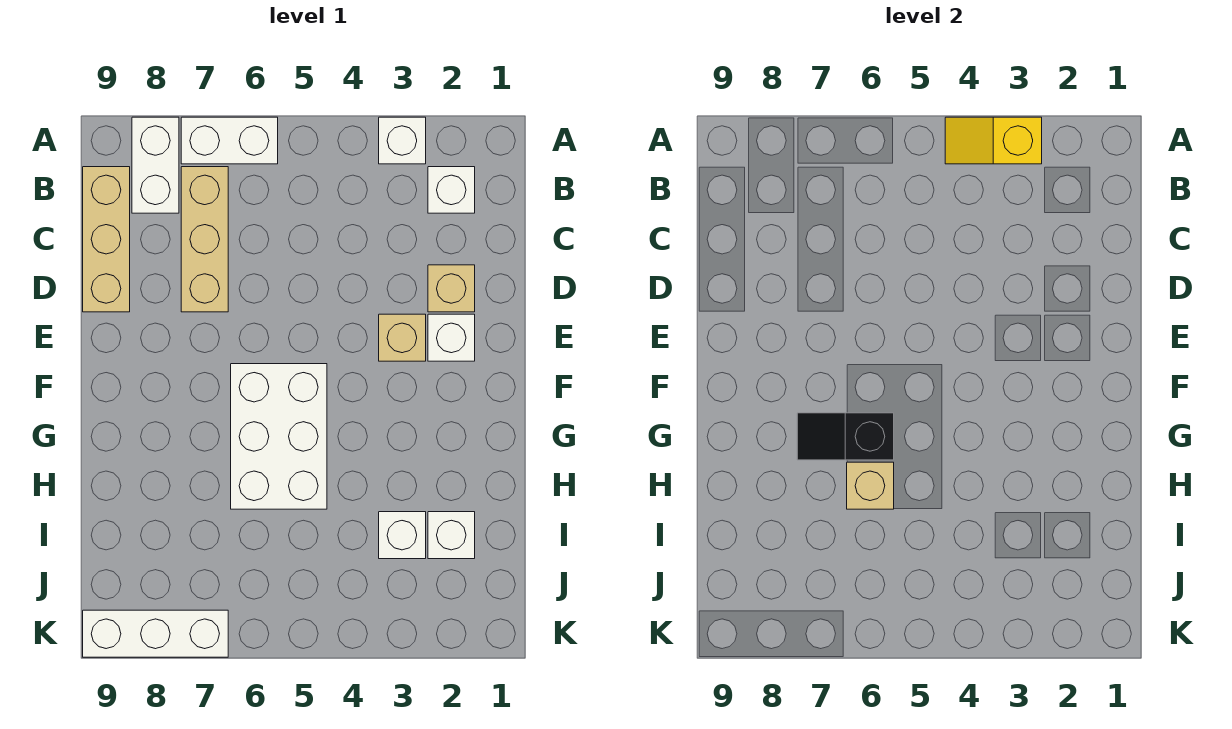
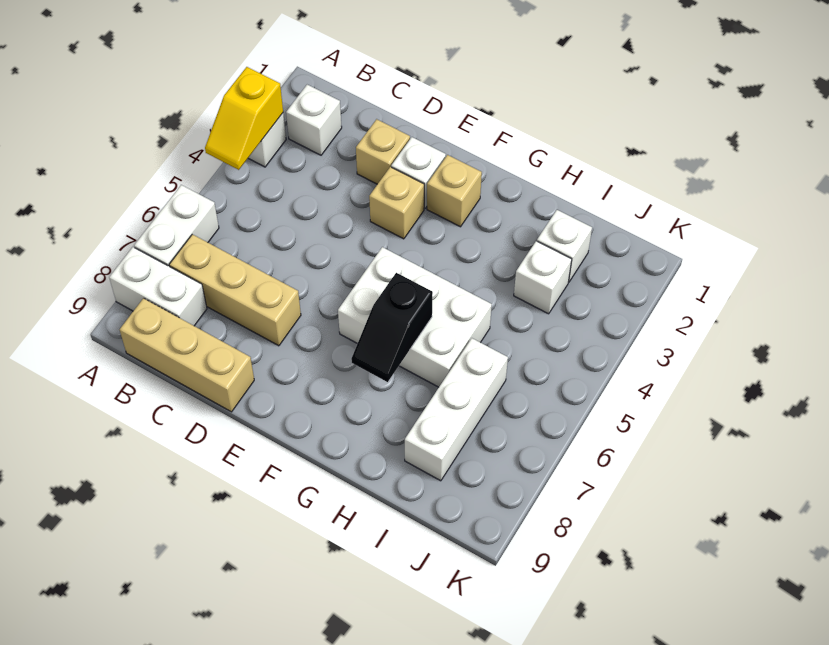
tan brick H6 level 2 -> tan brick F2 level 1
white brick K7:K9 level 1 -> white brick I6:I8 level 1

